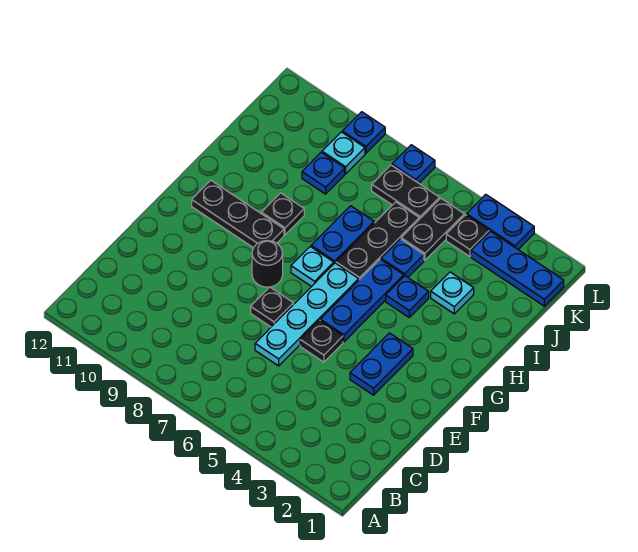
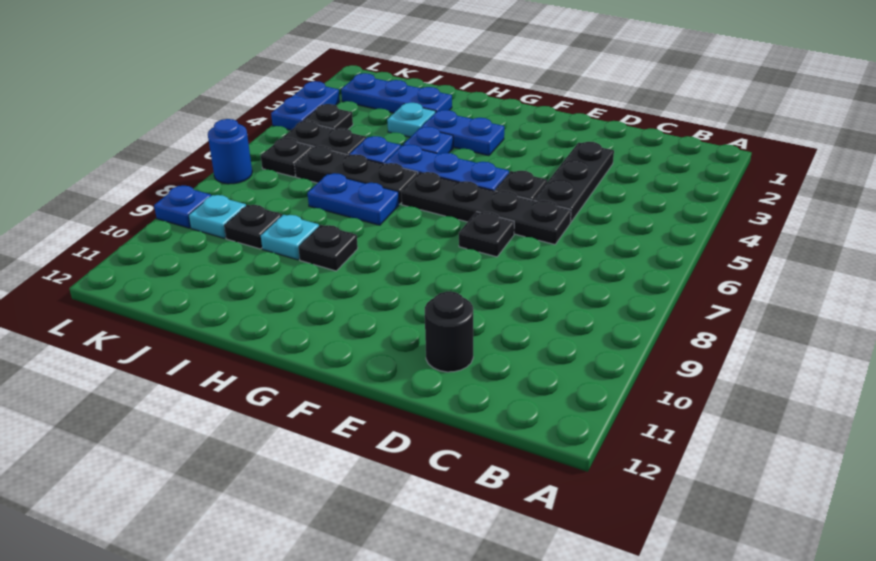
cyan plate D6:G6 level 1 -> black plate D6:G6 level 1
blue plate E3:F3 level 1 -> blue plate G3:H3 level 1
black round brick F8 level 1 -> black round brick D11 level 1
cyan plate G7 level 1 -> cyan plate I9 level 1
black plate G9:G11 level 1 -> black plate D3:D5 level 1
blue plate J9 level 1 -> black plate J9 level 1
blue plate K1:K3 level 1 -> blue plate I2:K2 level 1
black plate K6:K7 level 1 -> black plate K6 level 1
blue plate L7 level 1 -> blue round brick L7 level 1

